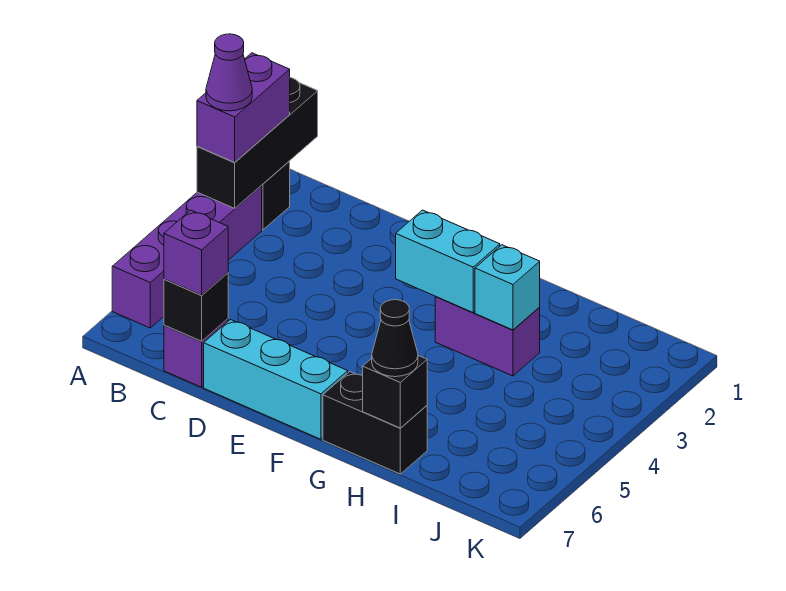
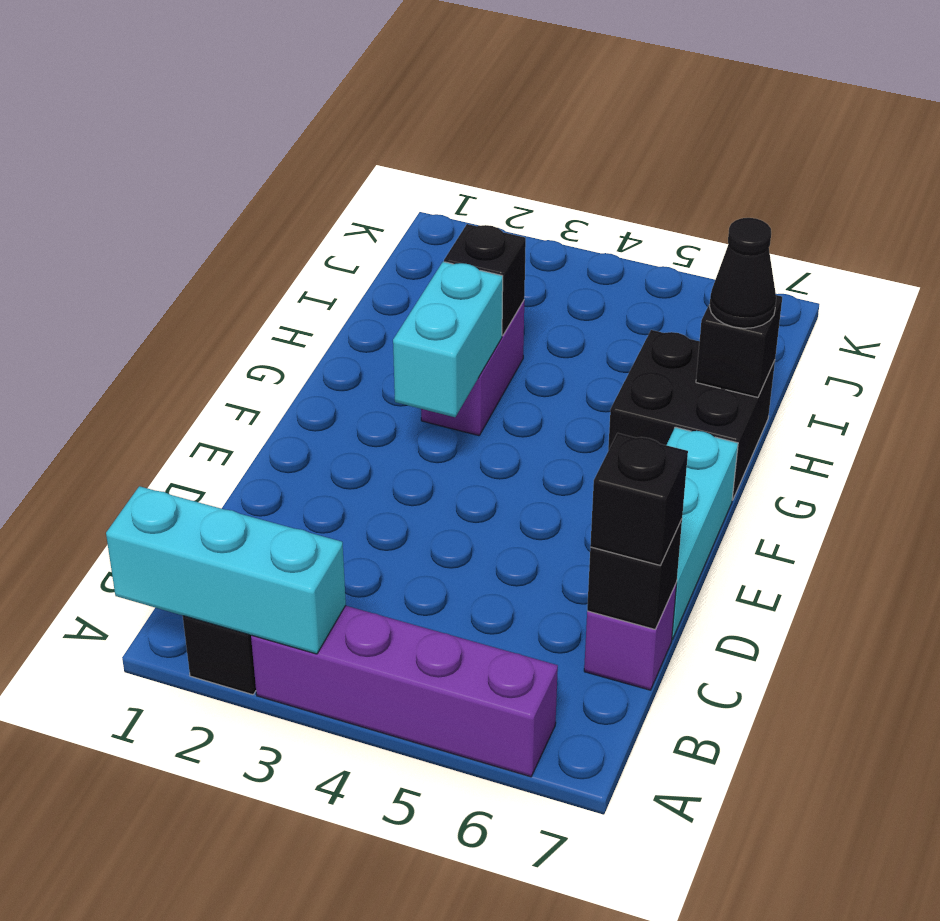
black brick A1:A3 level 2 -> cyan brick A1:A3 level 2
purple brick A2:A3 level 3 -> none
purple cone A3 level 4 -> none
purple brick C7 level 3 -> black brick C7 level 3
black brick G7:H7 level 1 -> black brick G6:H7 level 1
cyan brick H3 level 2 -> black brick H3 level 2

